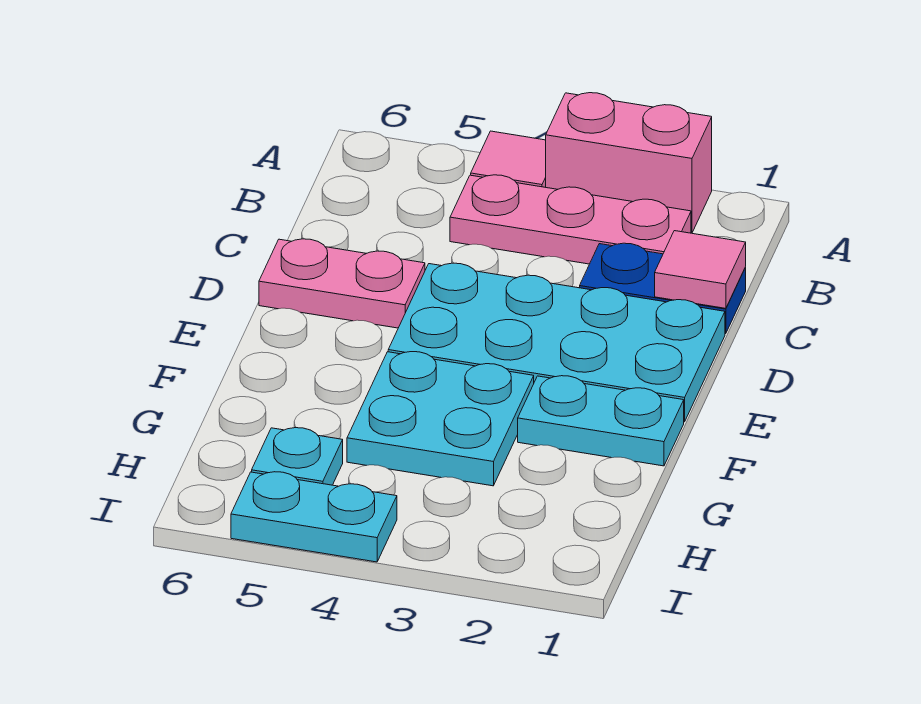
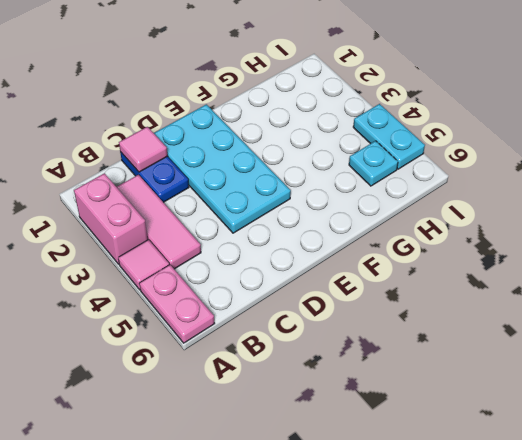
pink plate B2:B4 level 1 -> pink tile B2:B4 level 1
pink plate D5:D6 level 1 -> pink plate A5:A6 level 1
cyan plate F1:F2 level 1 -> none
cyan plate F3:G4 level 1 -> none

